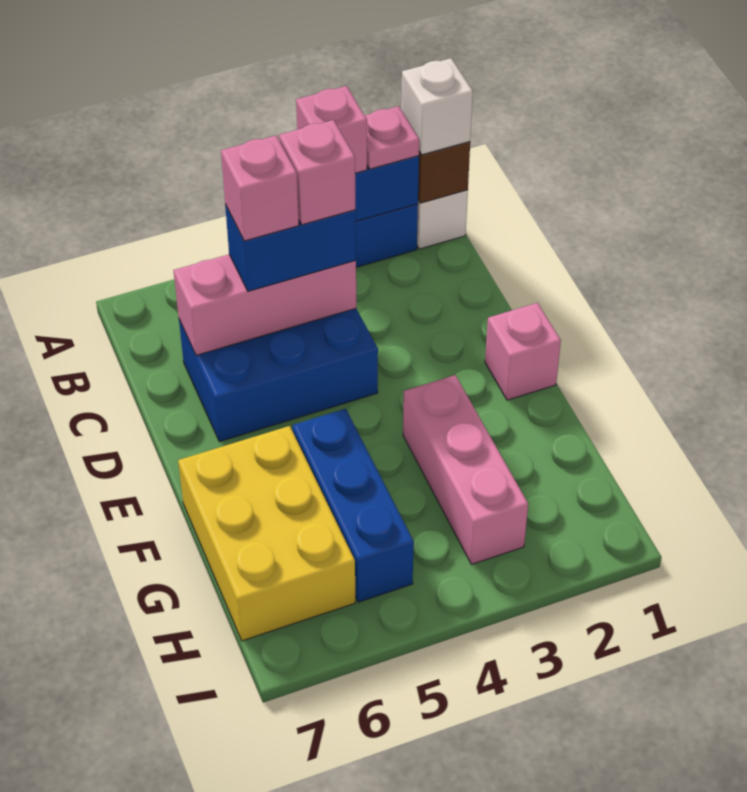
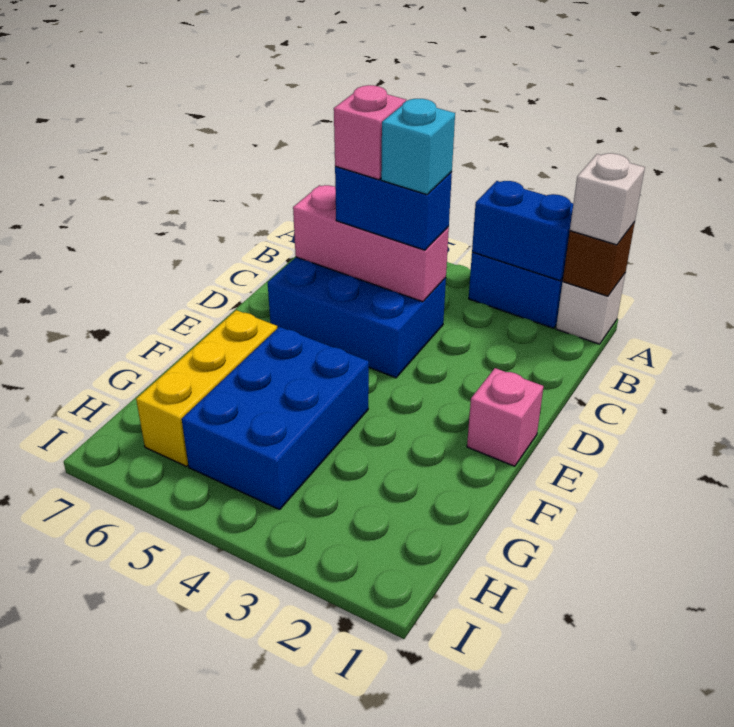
pink plate A2 level 3 -> none
pink brick A3 level 3 -> none
pink brick C4 level 4 -> cyan brick C4 level 4
pink brick F3:H3 level 1 -> none
blue brick F5:H5 level 1 -> blue brick F4:H5 level 1
yellow brick F6:H7 level 1 -> yellow brick F6:H6 level 1

